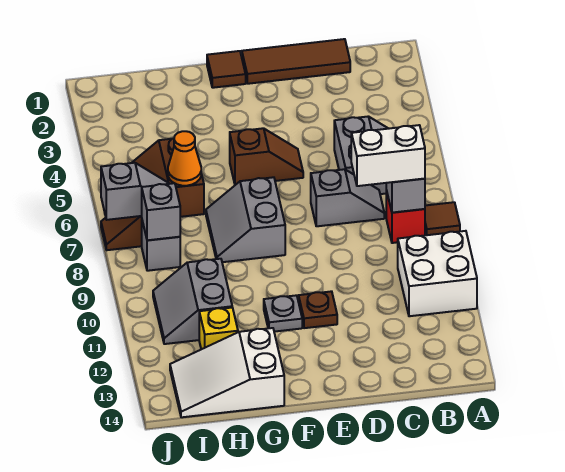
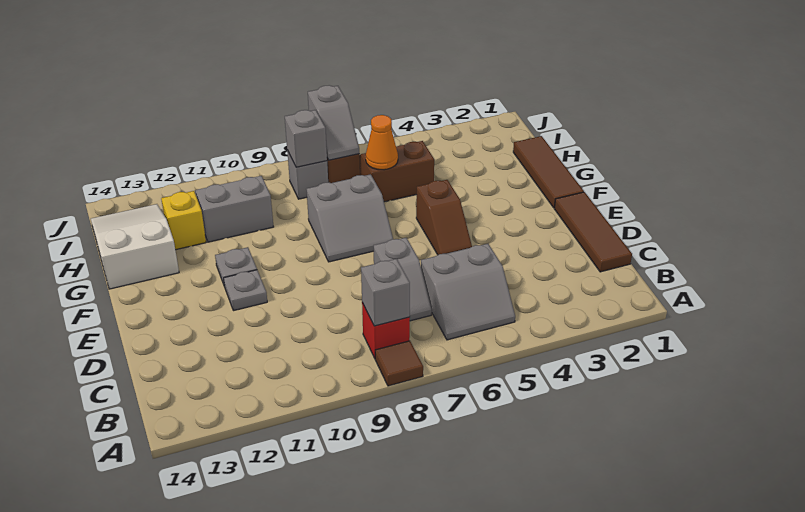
white brick A10:B11 level 1 -> none
white brick B8:C8 level 3 -> none
brown plate E11 level 1 -> grey plate E11 level 1
brown tile F1 level 1 -> brown tile F1:H1 level 1
grey slope F7:G8 level 1 top F -> grey slope F7:G8 level 1 top G

